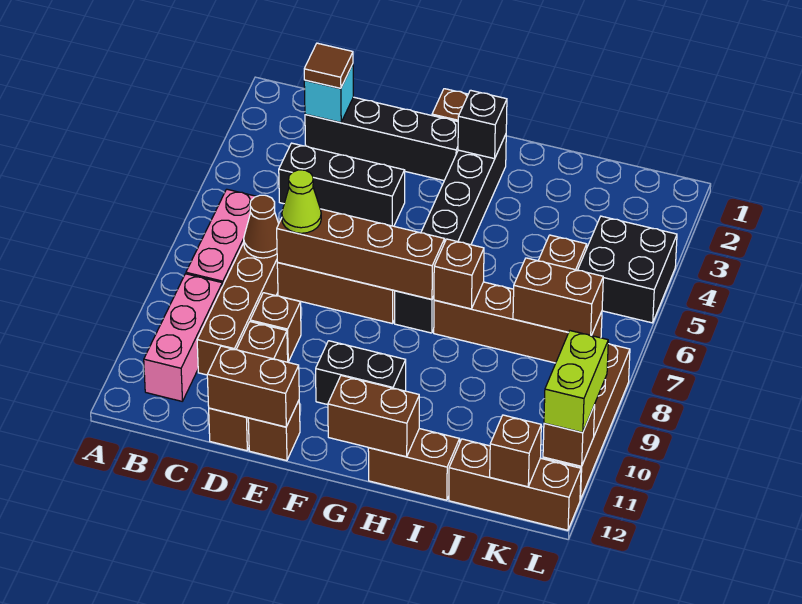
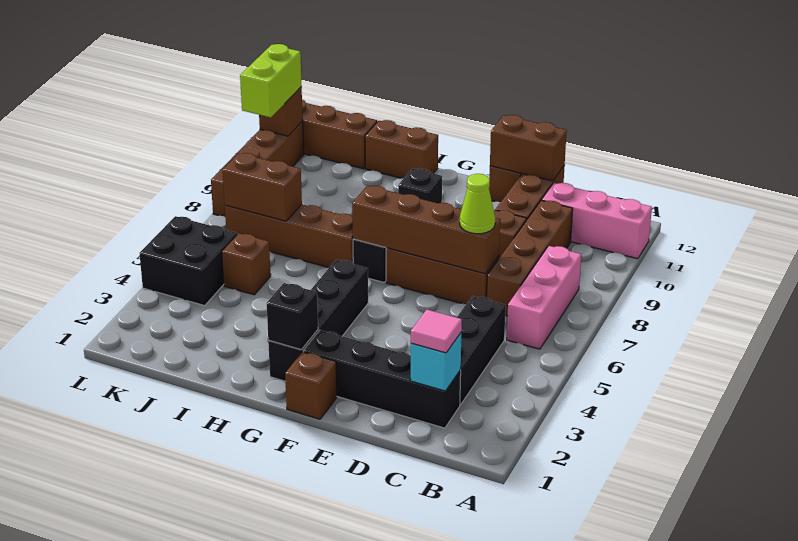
pink brick B9:B11 level 1 -> pink brick A11:C11 level 1
brown tile C2 level 3 -> pink tile C2 level 3
black brick C4:E4 level 1 -> black brick C3:C5 level 1
brown cone C7 level 2 -> none
black brick F10:G10 level 1 -> black brick G10 level 1
brown brick G12:H12 level 2 -> none
brown brick H7 level 2 -> none
brown brick K12 level 2 -> none

